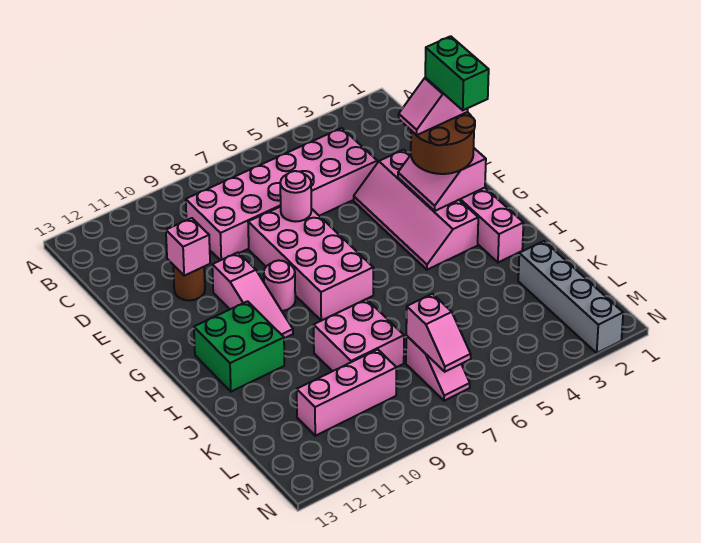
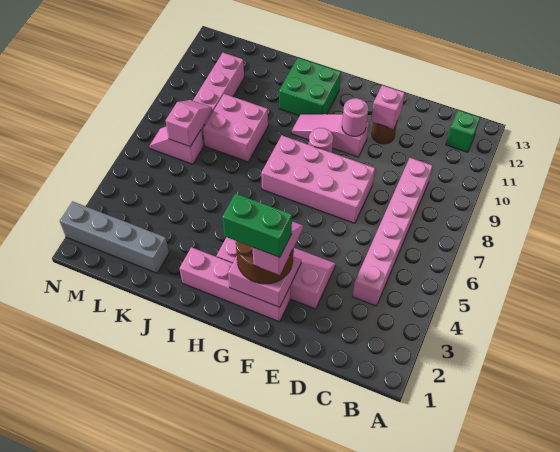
none -> green brick B12 level 1
pink brick C4:D9 level 1 -> pink brick C4:C9 level 1
pink round brick E7 level 2 -> pink round brick F10 level 2
pink slope L7:M7 level 2 top L -> pink slope L7:L8 level 2 top 7

